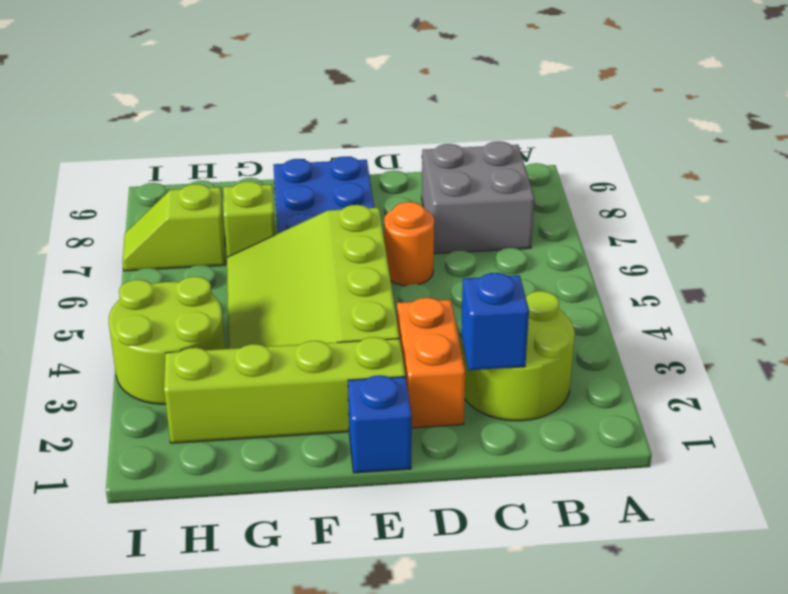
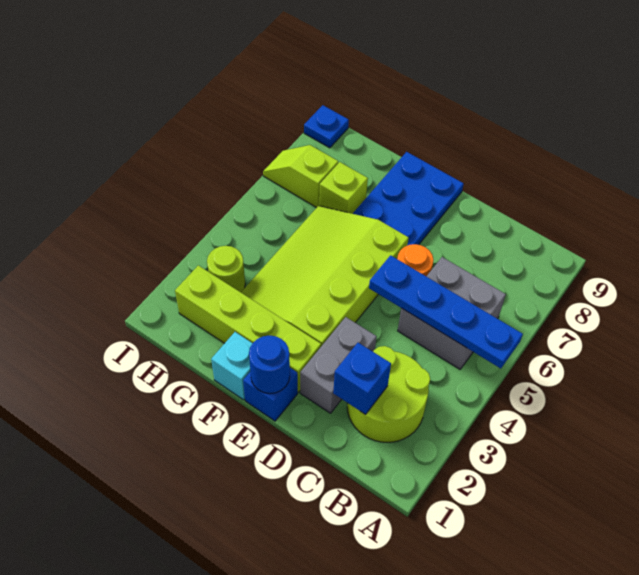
none -> blue plate A5:D5 level 2
grey brick B7:C8 level 1 -> grey brick B5:C6 level 1
orange brick D2:D3 level 1 -> grey brick D2:D3 level 1
none -> blue round brick E1 level 2
none -> cyan brick F1 level 1
lime round brick H3:I4 level 1 -> lime round brick H3 level 1
none -> blue plate I9 level 1

